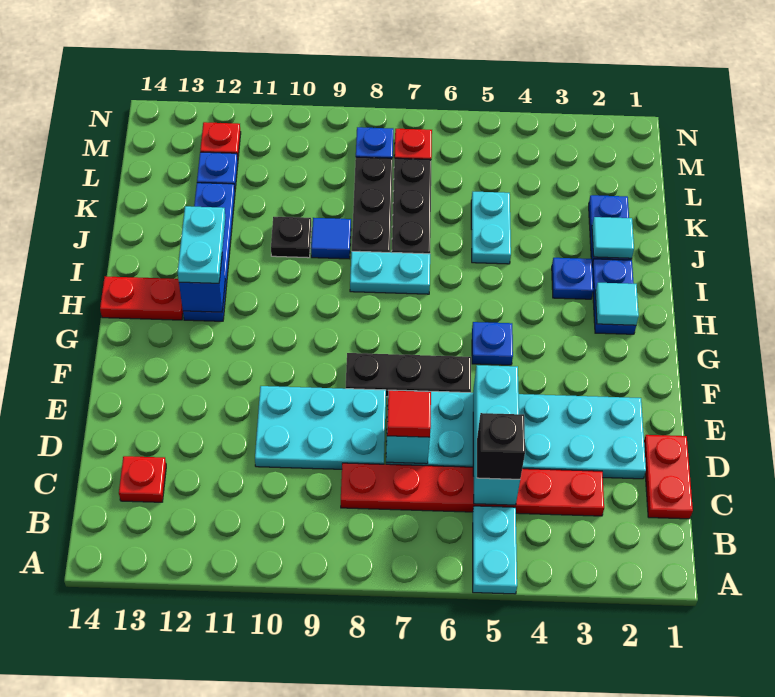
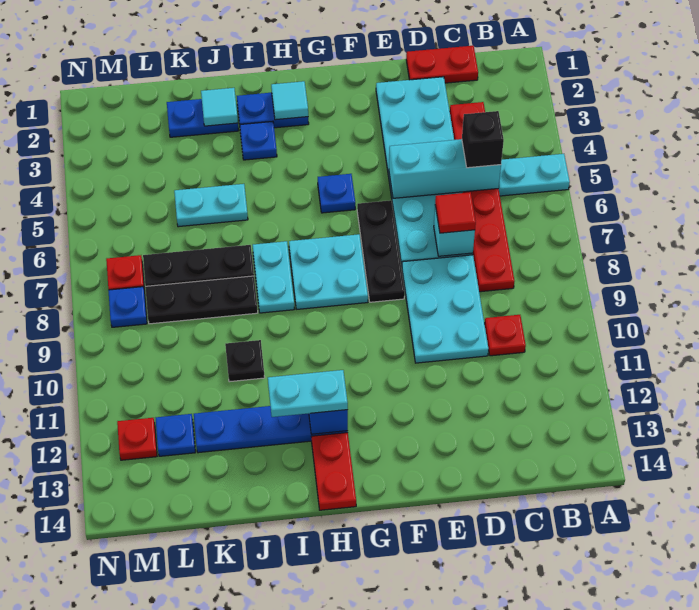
red plate C13 level 1 -> red plate C10 level 1
none -> cyan plate G7:H8 level 1
blue tile J9 level 1 -> none

